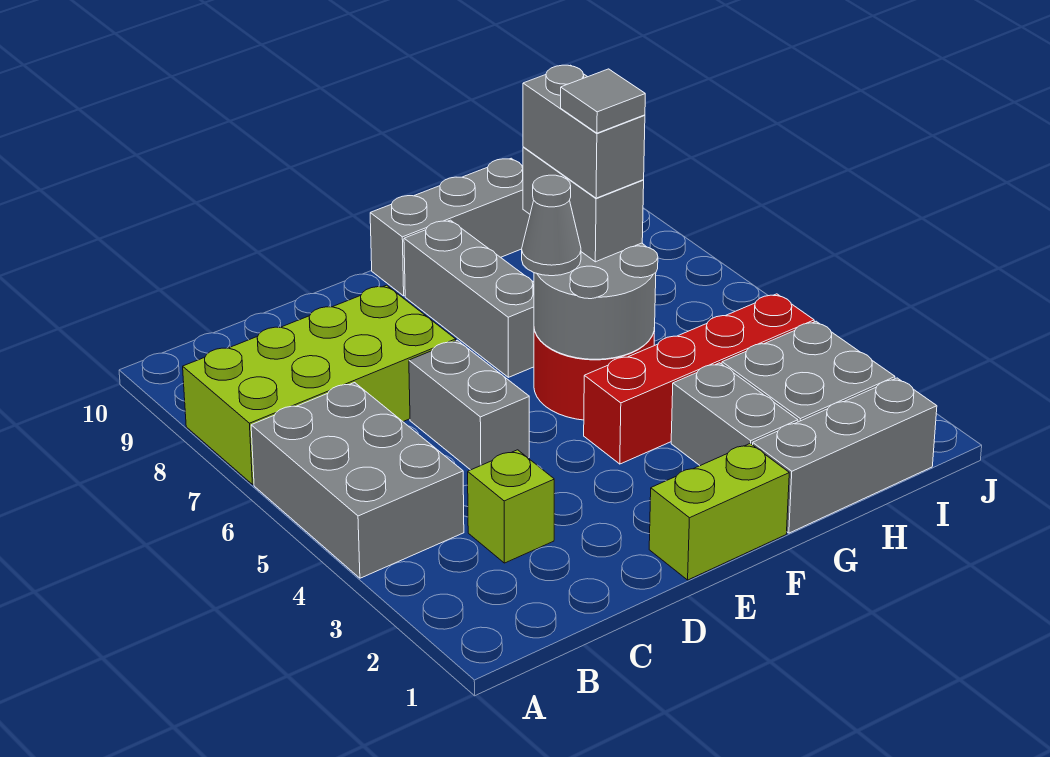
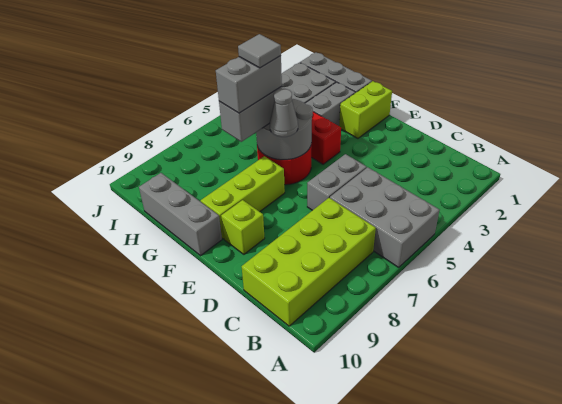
grey brick A4:B6 level 1 -> grey brick A5:C6 level 1
lime brick A7:D8 level 1 -> lime brick B7:C10 level 1
lime brick C3 level 1 -> lime brick E9 level 1
lime brick E1:F1 level 1 -> lime brick F1:F2 level 1
grey brick F7:F9 level 1 -> lime brick F7:F9 level 1

